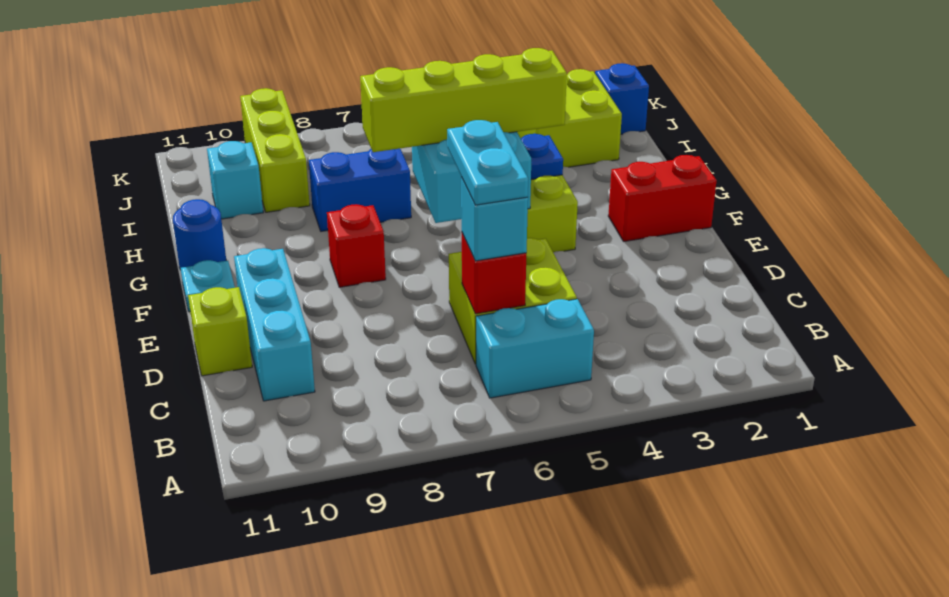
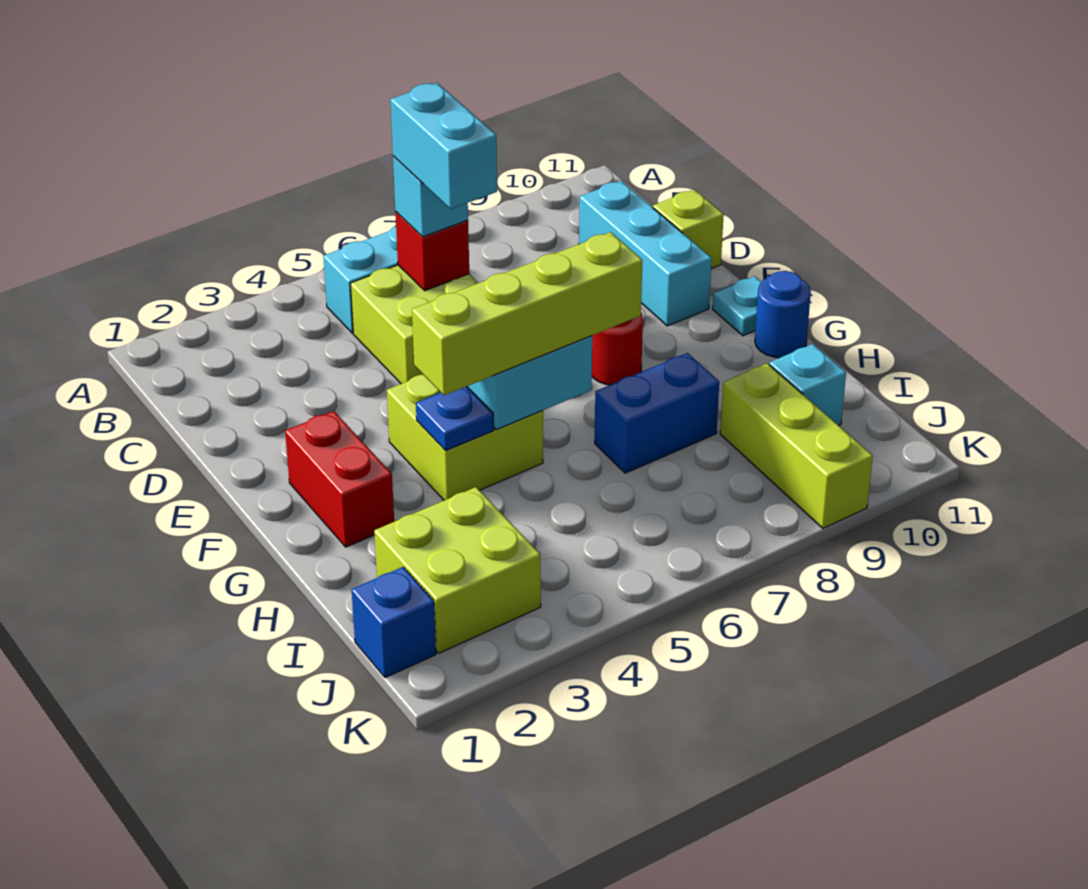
cyan plate C6:D6 level 4 -> cyan brick C6:D6 level 4
red brick F1:F2 level 1 -> red brick F2:G2 level 1
red brick F8 level 1 -> red round brick F8 level 1

